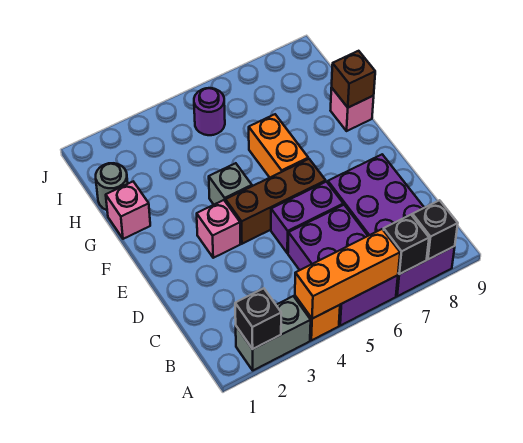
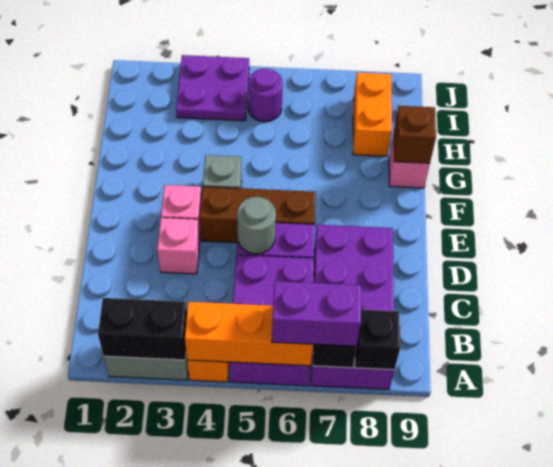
black brick A2 level 2 -> black brick A2:A3 level 2
none -> purple brick A6:A7 level 3
orange brick F6:G6 level 1 -> orange brick H8:I8 level 1
pink brick G1 level 1 -> pink brick D3 level 1
grey round brick H1 level 1 -> grey round brick D5 level 2
none -> purple plate I3:J4 level 1

